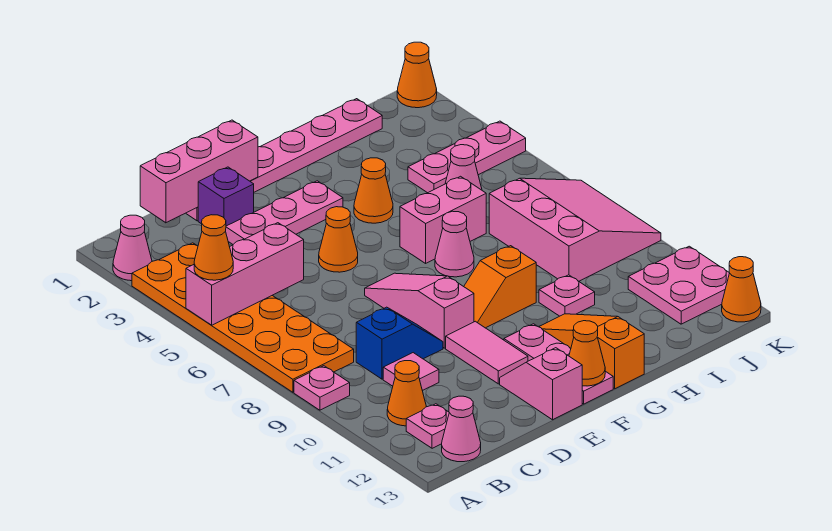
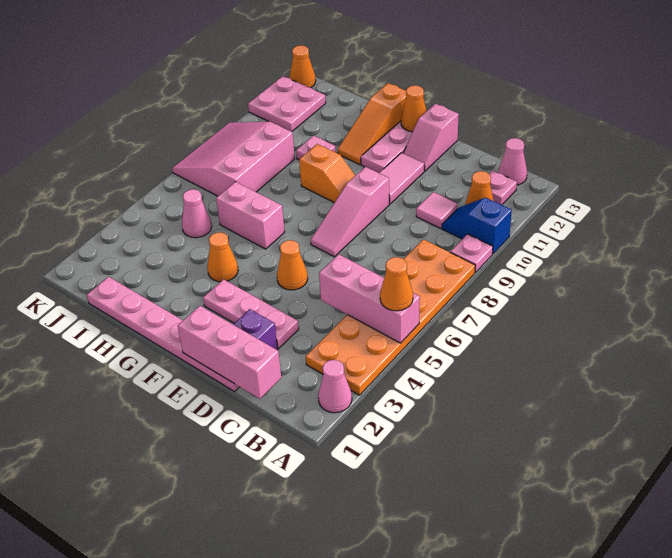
blue slope C9:D9 level 1 top C -> blue slope A10:B10 level 1 top A
pink cone G7 level 1 -> none
pink plate I4:K4 level 1 -> none
orange cone K1 level 1 -> none

